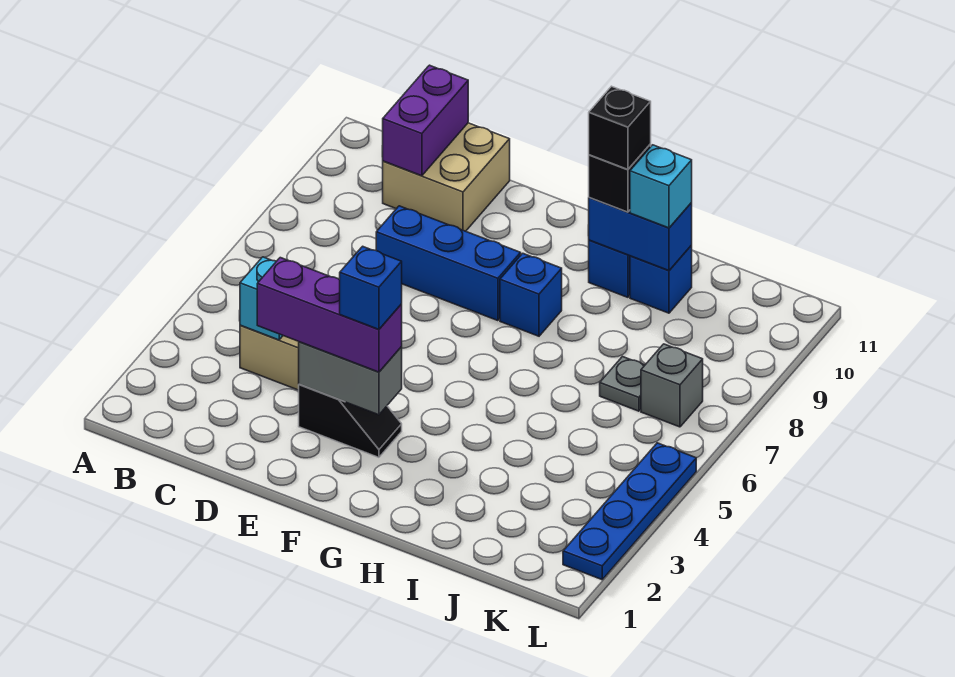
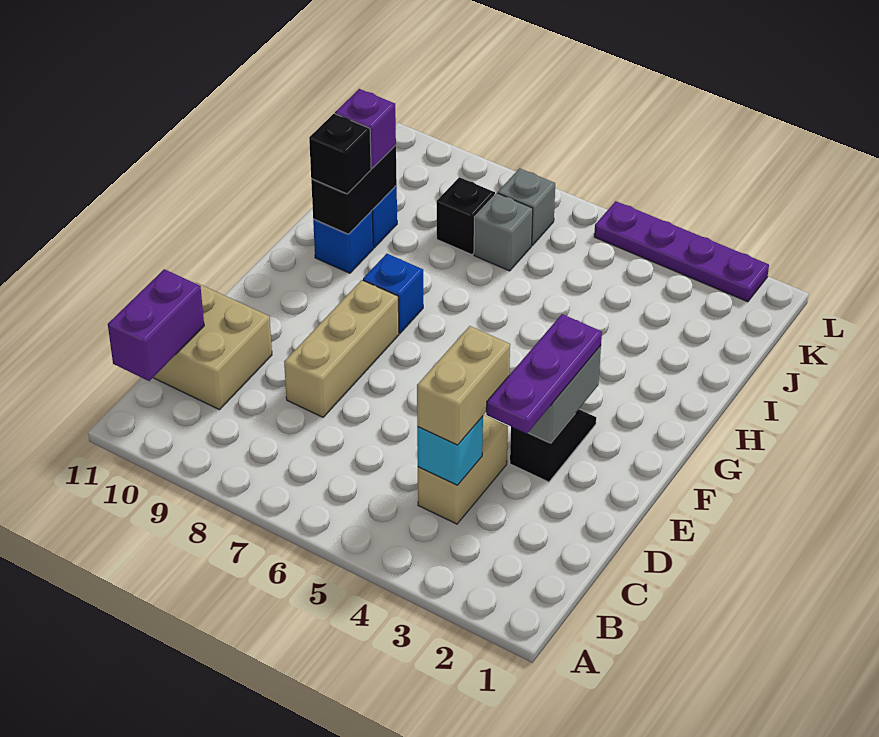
none -> tan brick C4:D4 level 3
purple brick C10:C11 level 2 -> purple brick B11:C11 level 2
purple brick D3:F3 level 3 -> purple plate D3:F3 level 3
blue brick D8:F8 level 1 -> tan brick D8:F8 level 1
blue brick F3 level 4 -> none
blue brick H10:I10 level 2 -> black brick H10:I10 level 2
black brick H10 level 4 -> black brick J8 level 1
cyan brick I10 level 3 -> purple brick I10 level 3
grey plate J7 level 1 -> grey brick J7 level 1
blue plate L2:L5 level 1 -> purple plate L2:L5 level 1

